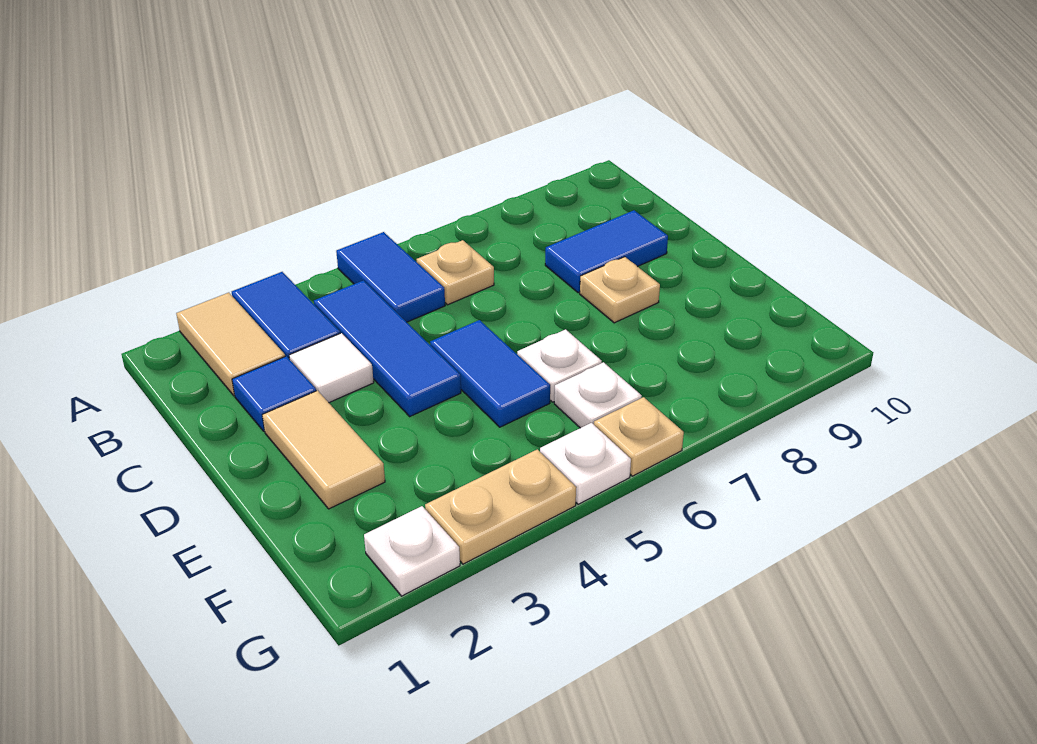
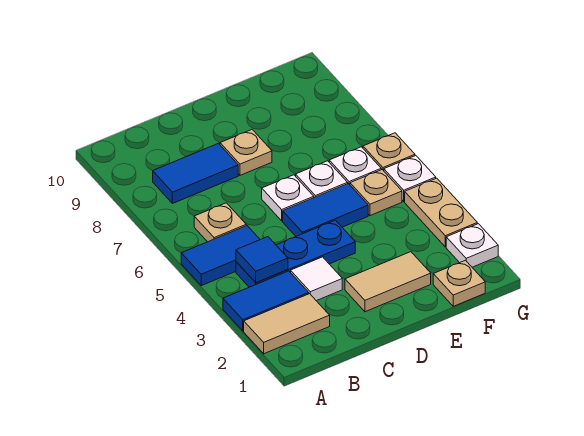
blue tile B4:D4 level 1 -> blue plate B4:D4 level 1
blue tile C2 level 1 -> blue tile B4 level 2
blue tile C8:C9 level 1 -> blue tile B8:C8 level 1
none -> white plate D6 level 1
none -> tan plate F1 level 1
none -> tan plate F5 level 1

